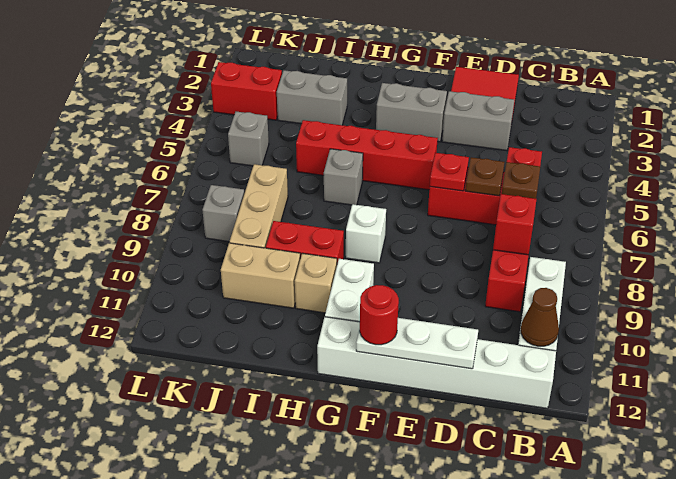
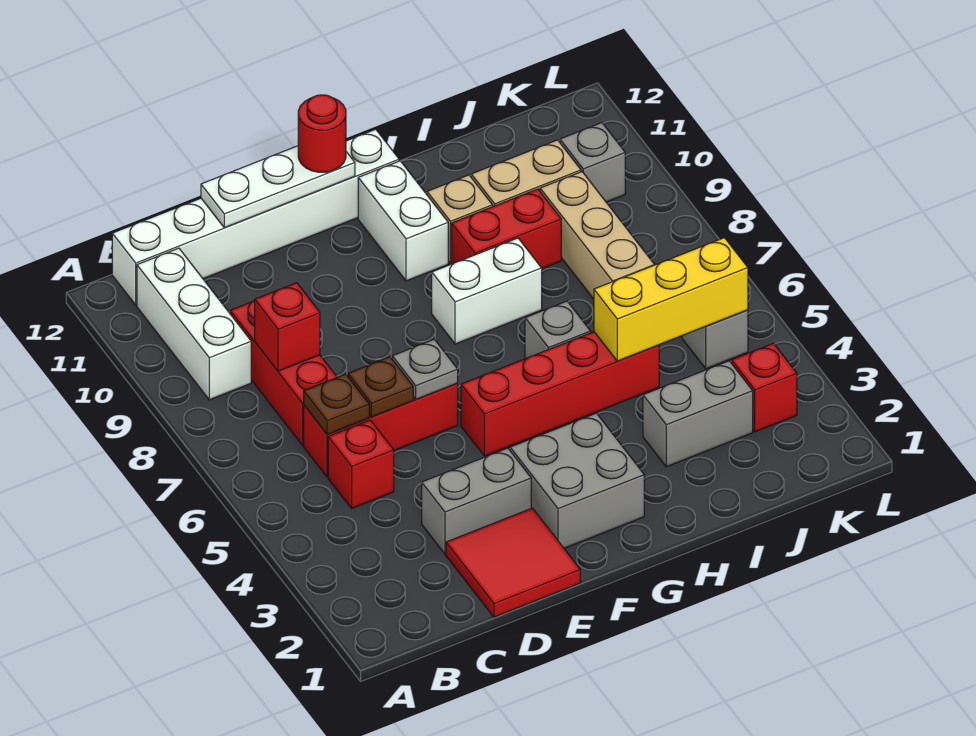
brown cone B11 level 2 -> none
red plate E6 level 2 -> grey plate E6 level 2
grey brick F3:G3 level 1 -> grey brick F2:G3 level 1
white brick G8 level 1 -> white brick G8:H8 level 1
none -> yellow brick I5:K5 level 2
red brick K3:L3 level 1 -> red brick K3 level 1
grey brick K8 level 1 -> grey brick K10 level 1

